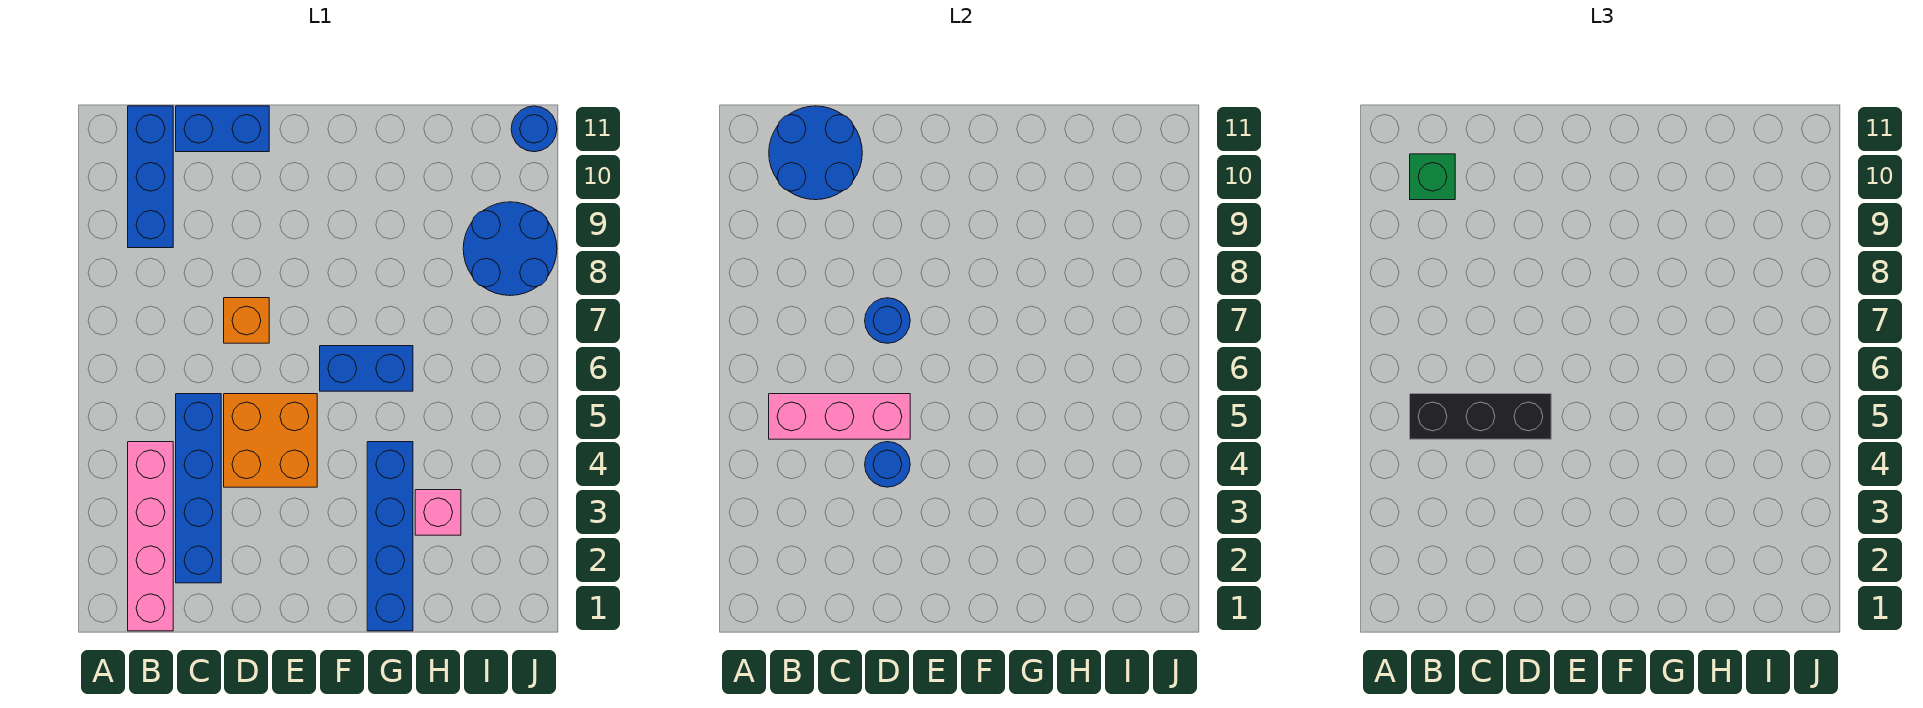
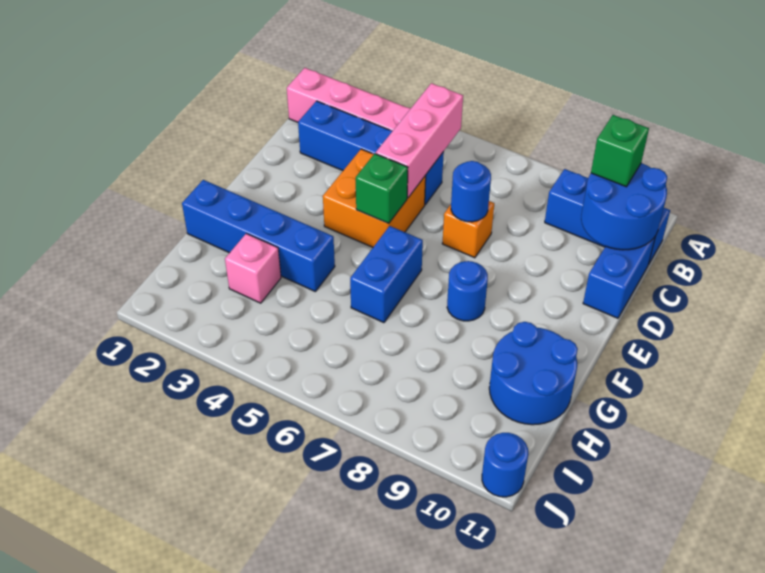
black brick B5:D5 level 3 -> none
blue round brick D4 level 2 -> blue round brick F8 level 1
none -> green brick E5 level 2
blue round brick I8:J9 level 1 -> blue round brick G10:H11 level 1

